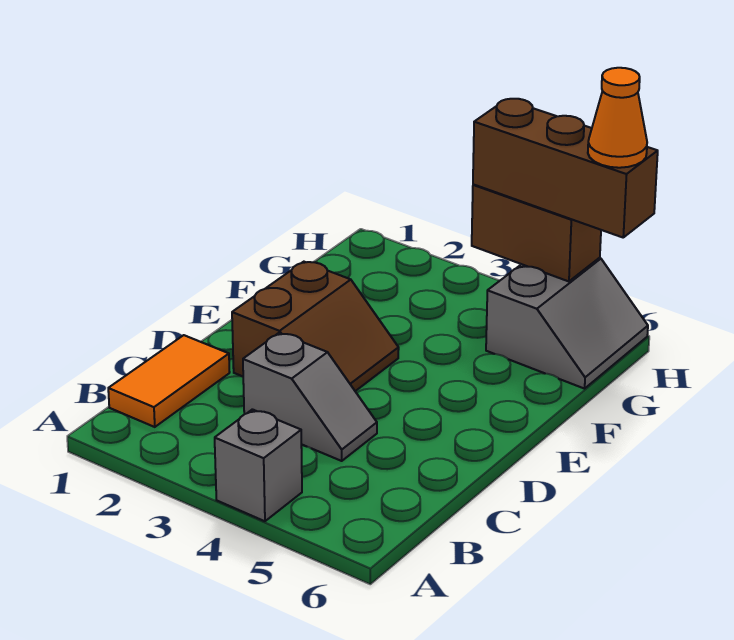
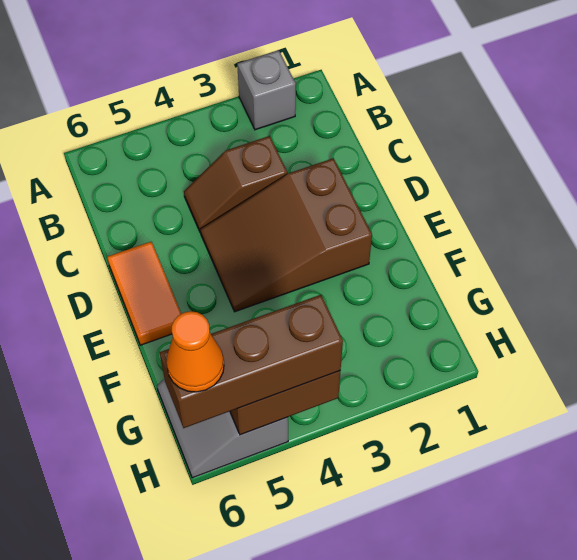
grey brick A4 level 1 -> grey brick A2 level 1
orange tile B1:C1 level 1 -> orange tile D6:E6 level 1
grey slope C3:C4 level 1 top 3 -> brown slope C3:C4 level 1 top 3
brown slope D2:E3 level 1 top 2 -> brown slope D2:E4 level 1 top 2

